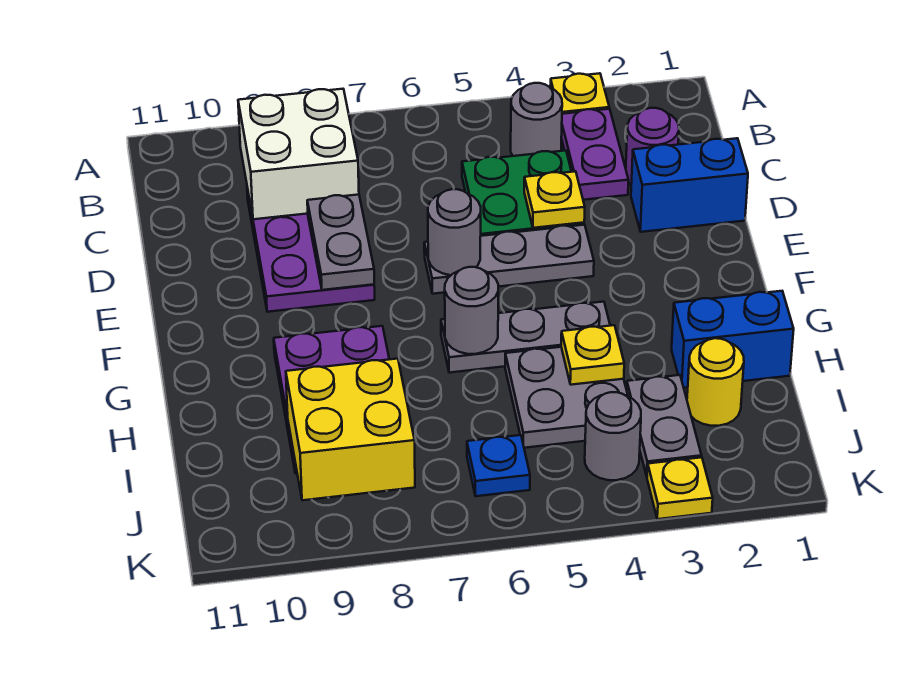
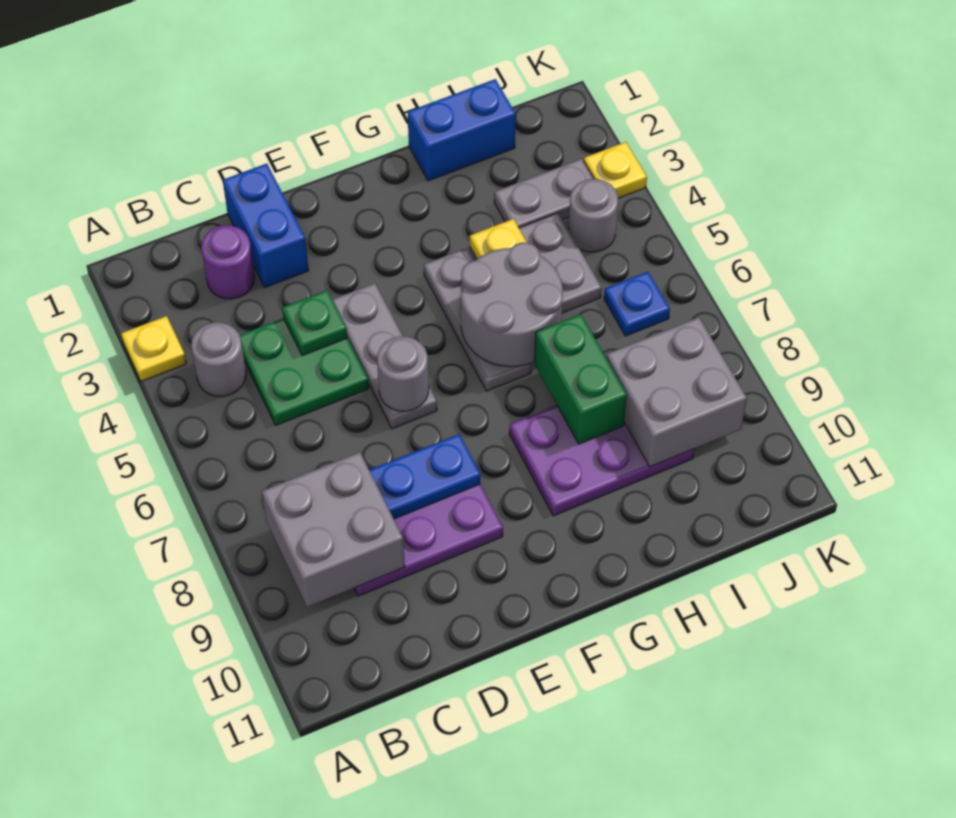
purple plate B3:C3 level 1 -> none
white brick B8:C9 level 2 -> grey brick B8:C9 level 2
yellow plate D4 level 2 -> green plate D4 level 2
grey plate D8:E8 level 2 -> blue plate D8:E8 level 2
grey round brick G6 level 2 -> grey round brick G5:H6 level 2
blue brick H1:H2 level 1 -> blue brick H1:I1 level 1
none -> green brick H7:H8 level 2
yellow round brick I2 level 1 -> none
yellow brick I8:J9 level 2 -> grey brick I8:J9 level 2

